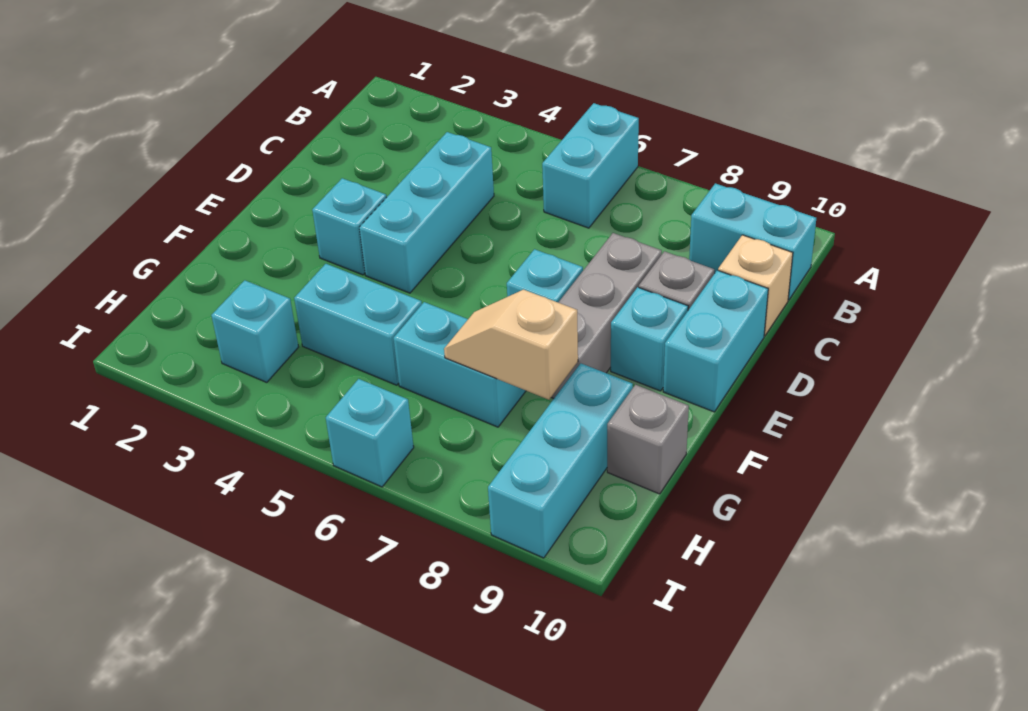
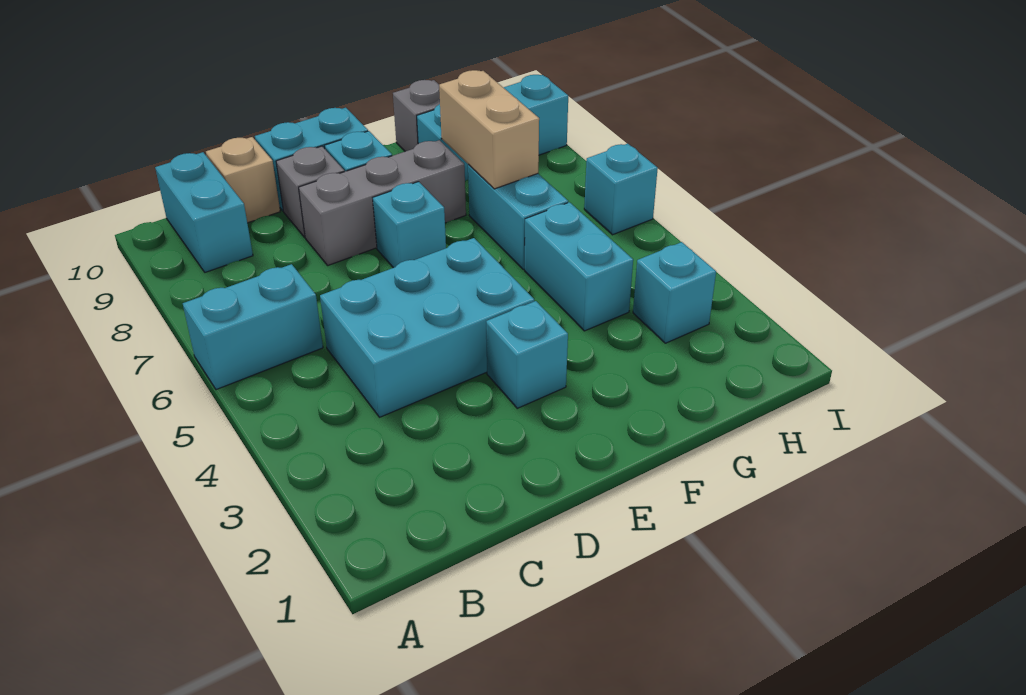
cyan brick C4:E4 level 1 -> cyan brick C4:E5 level 1
tan slope G7:G8 level 2 top 8 -> tan brick G7:G8 level 2

